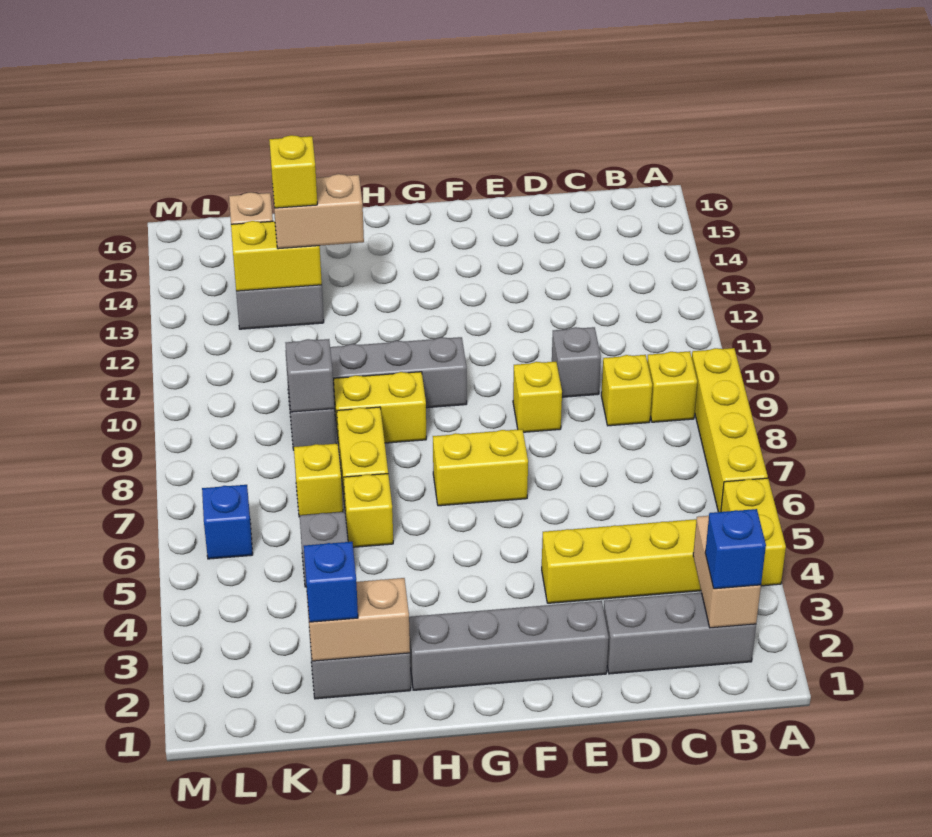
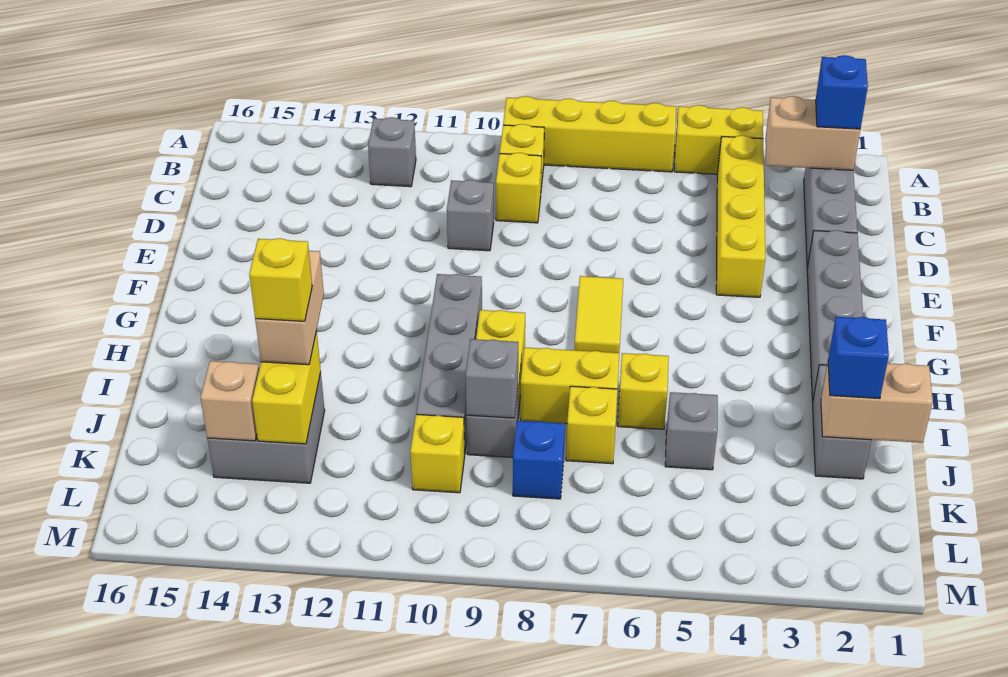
none -> grey brick B12 level 1
yellow brick E9 level 1 -> yellow brick K10 level 1
yellow brick F7:G7 level 1 -> yellow tile F7:G7 level 1
tan brick I2:J2 level 2 -> tan brick J1:J2 level 2
blue brick L6 level 1 -> blue brick K8 level 1

